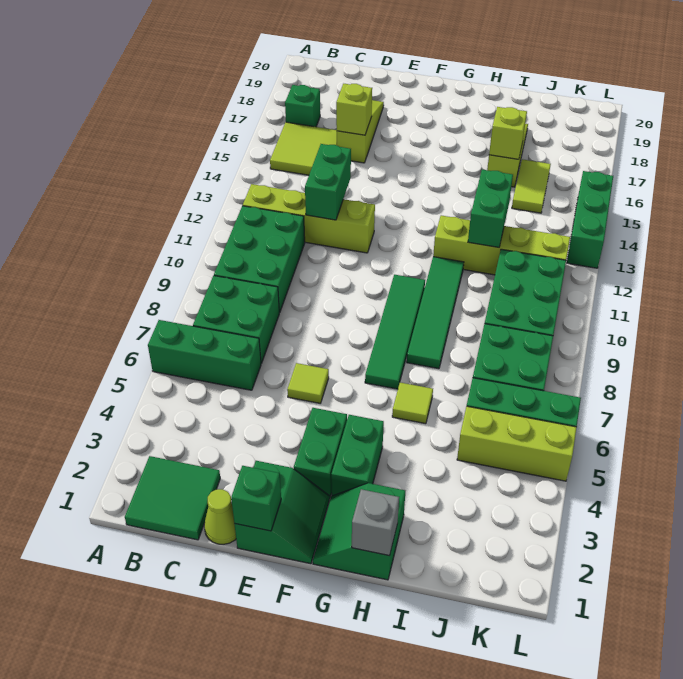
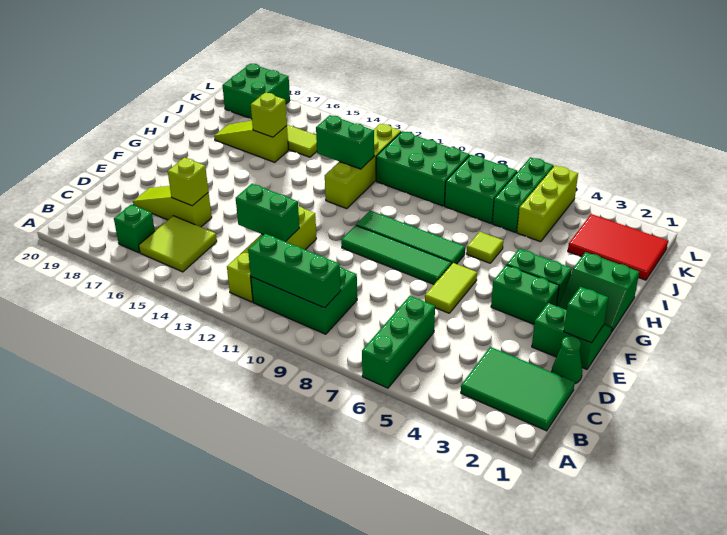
green tile B1:C2 level 1 -> green tile B1:C3 level 1
green brick B7:C8 level 1 -> green brick K18:L19 level 1
lime cone D1 level 1 -> green cone D1 level 1
lime tile E6 level 1 -> lime tile E6:F6 level 1
grey brick H1 level 2 -> none
green tile H8:H11 level 1 -> green tile F7:F10 level 1
none -> red tile J1:K3 level 1
green brick L13:L15 level 1 -> green brick B9:B11 level 2

